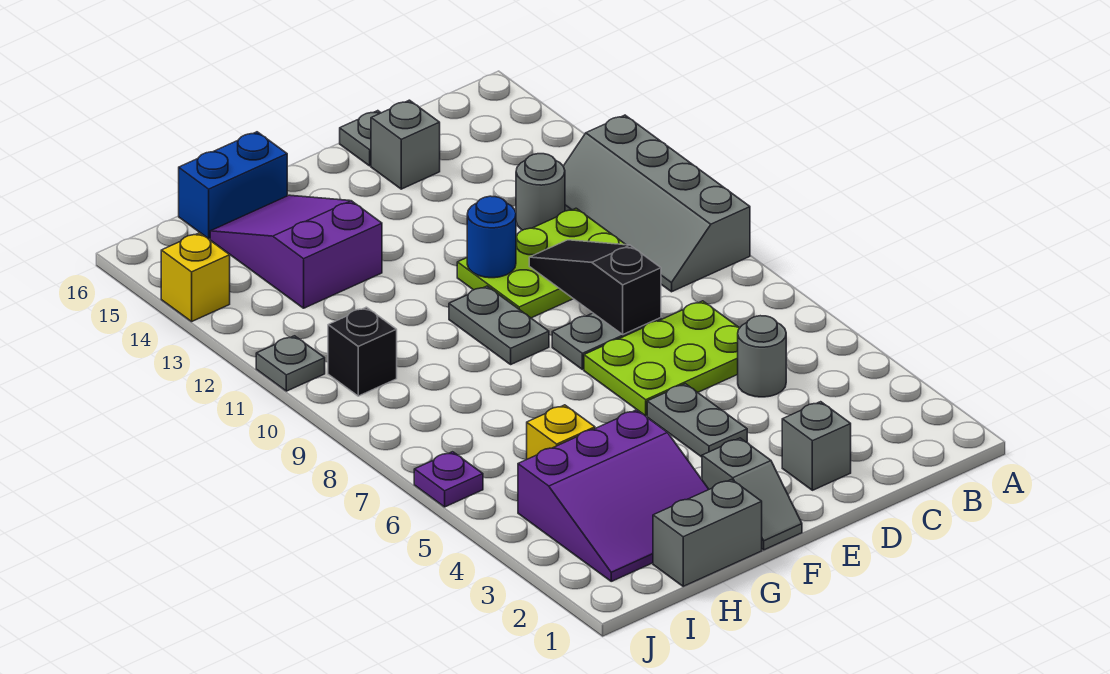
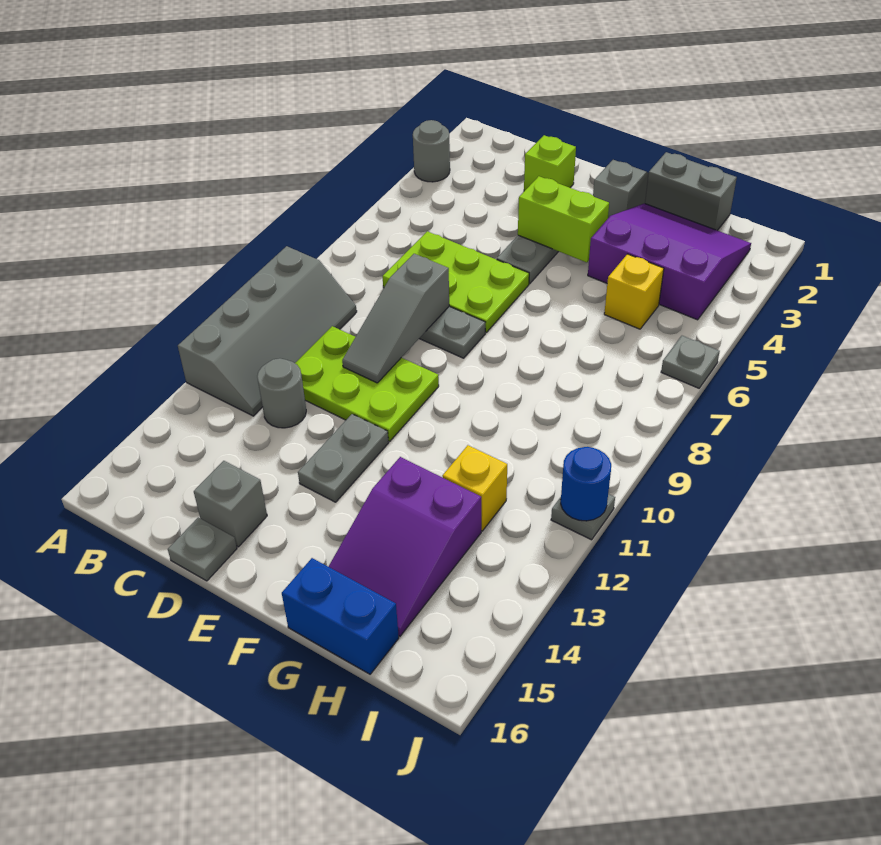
grey round brick C5 level 1 -> grey round brick A3 level 1
grey brick D2 level 1 -> lime brick D2 level 1
black slope D8:D10 level 2 top 8 -> grey slope D8:D10 level 2 top 8
none -> lime brick E4:F4 level 2
blue round brick E11 level 2 -> blue round brick J11 level 2
grey plate F9:F10 level 1 -> grey plate E12:E13 level 1
black brick I10 level 1 -> none
purple plate J6 level 1 -> grey plate J6 level 1
yellow brick J14 level 1 -> yellow brick H12 level 1

